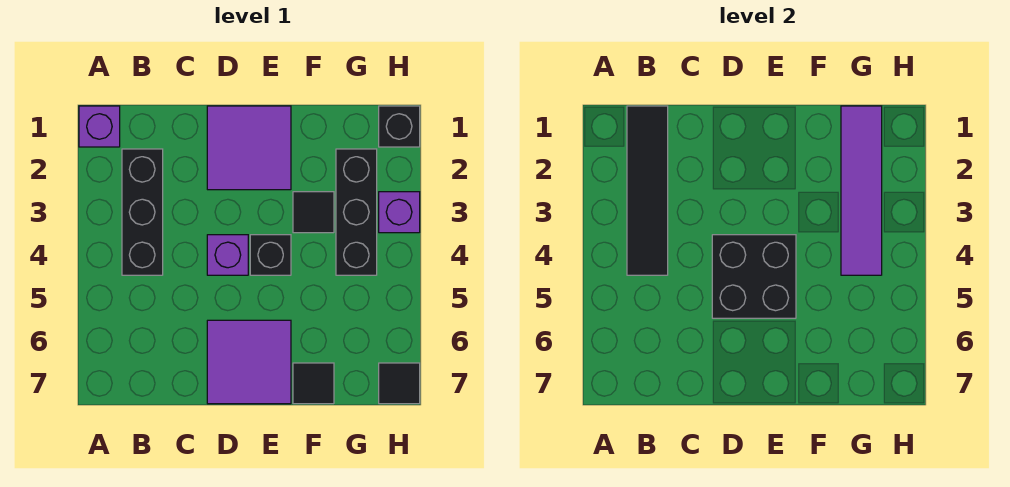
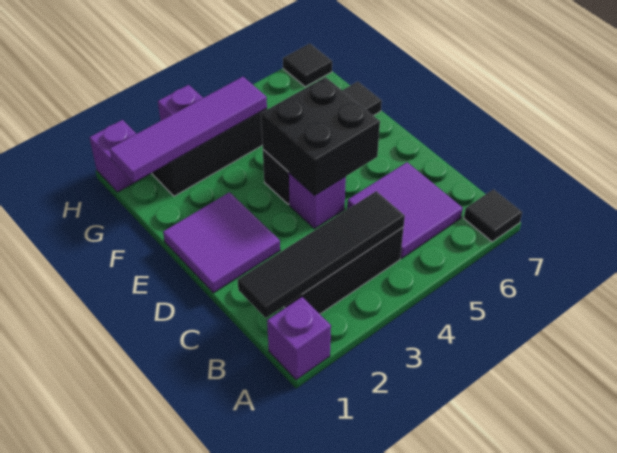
purple tile D6:E7 level 1 -> purple tile B5:C6 level 1
black tile F3 level 1 -> black tile A7 level 1
black brick H1 level 1 -> purple brick H1 level 1

